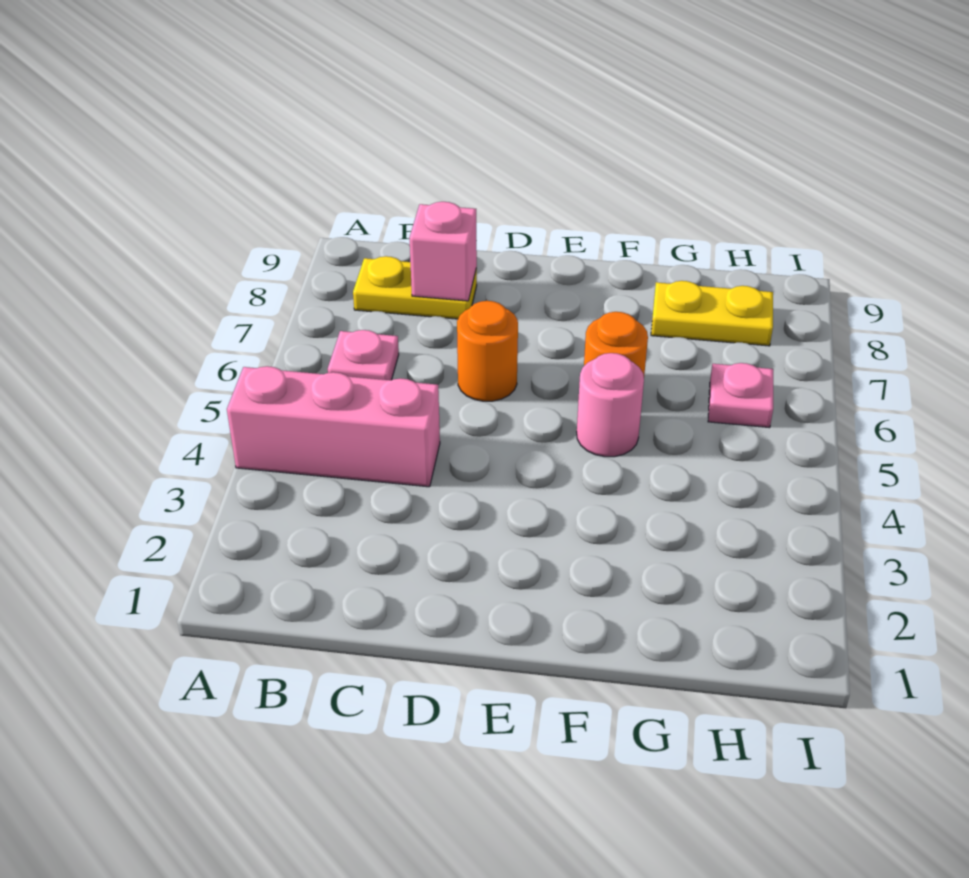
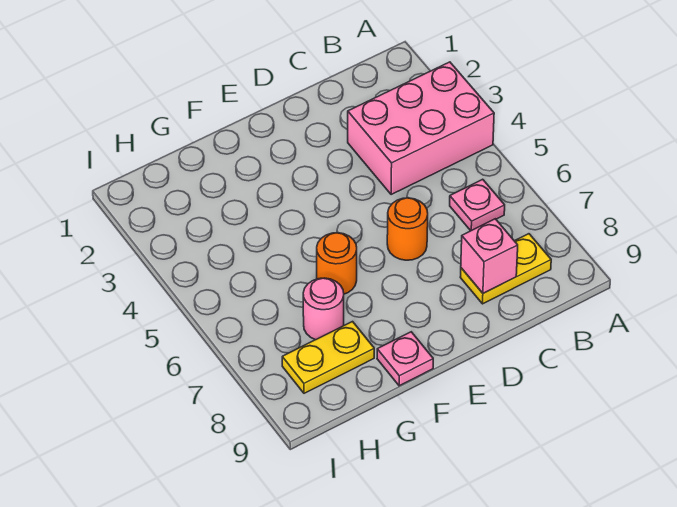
pink brick A4:C4 level 1 -> pink brick A3:C4 level 1
pink round brick F5 level 1 -> pink round brick G7 level 1
pink plate H6 level 1 -> pink plate F9 level 1

